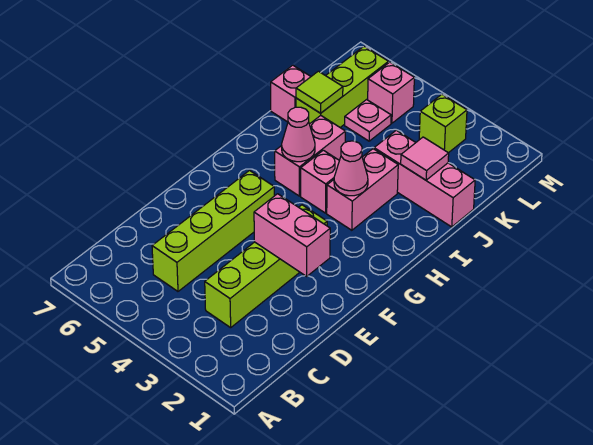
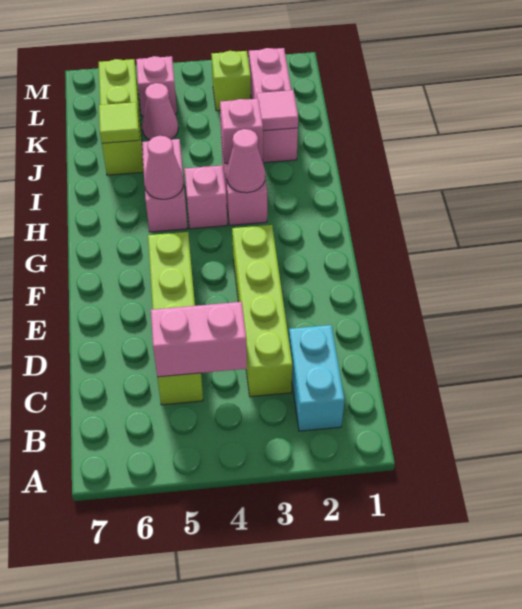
none -> cyan brick B2:C2 level 1
pink brick E2:E3 level 2 -> pink brick C4:C5 level 2
pink brick J1:J3 level 1 -> pink brick J2:L2 level 1
pink brick J7 level 1 -> pink brick I3 level 2
pink plate K5 level 1 -> pink cone K5 level 1

